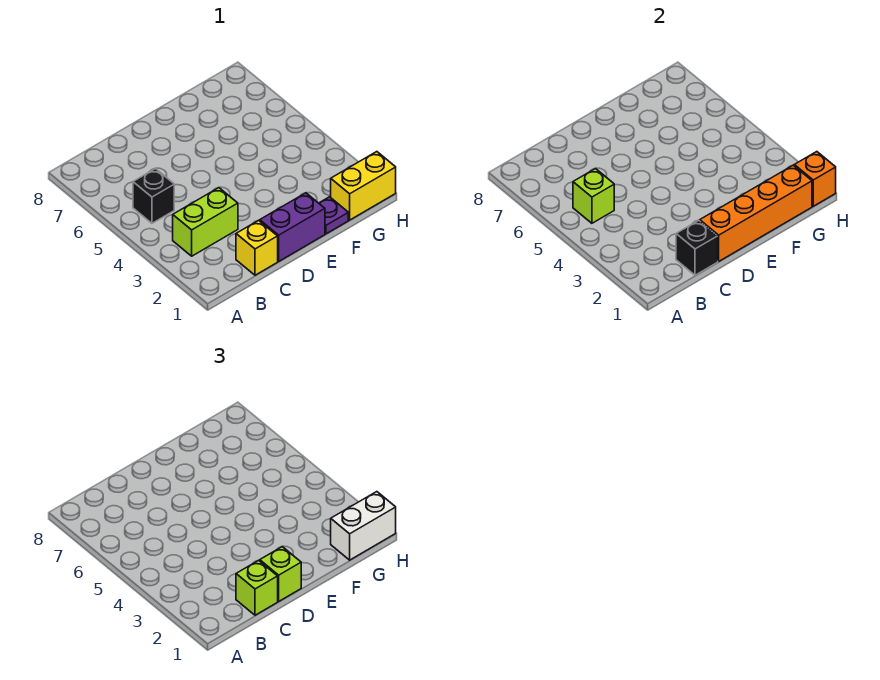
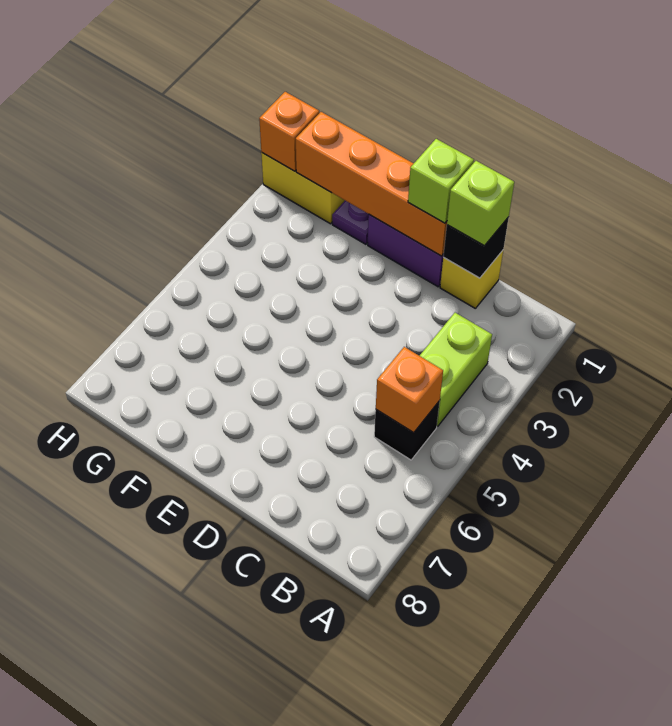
lime brick B3:C3 level 1 -> lime brick B3:B4 level 1
lime brick B5 level 2 -> orange brick B5 level 2
white brick G1:H1 level 3 -> none

